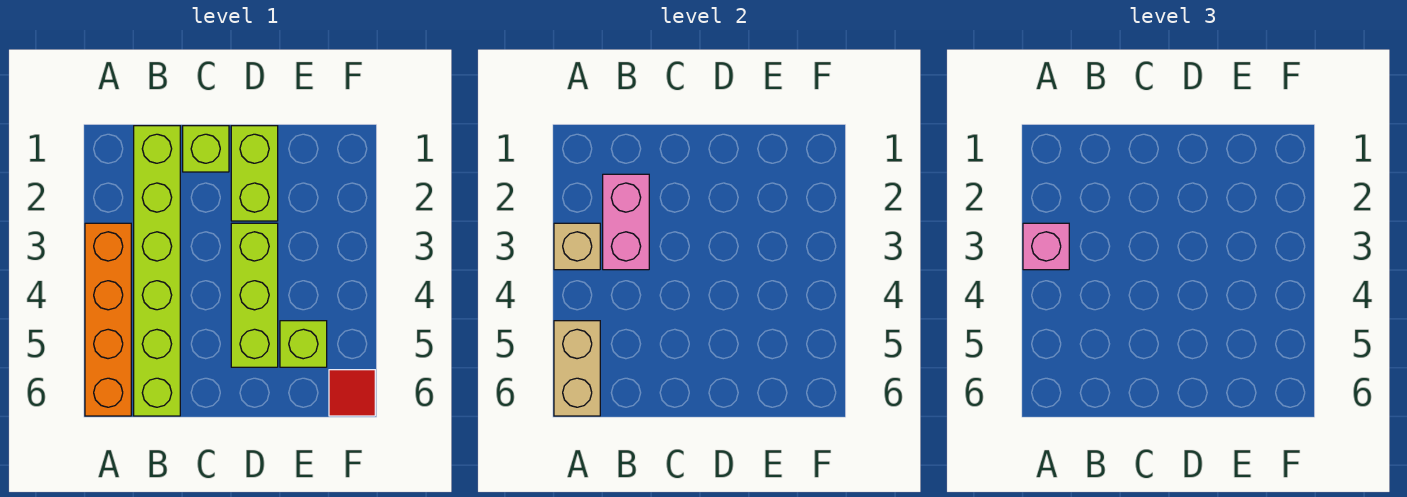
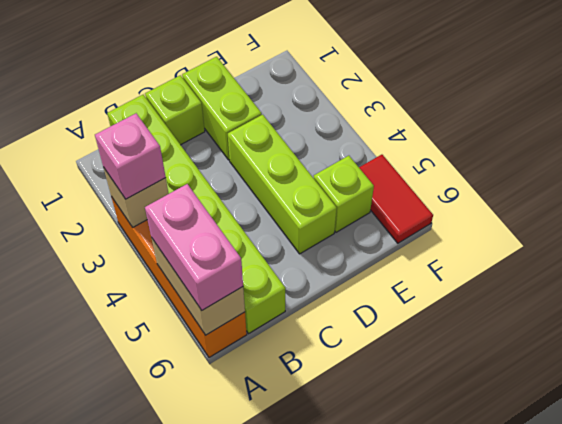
pink brick B2:B3 level 2 -> pink brick A5:A6 level 3
red tile F6 level 1 -> red tile F5:F6 level 1

